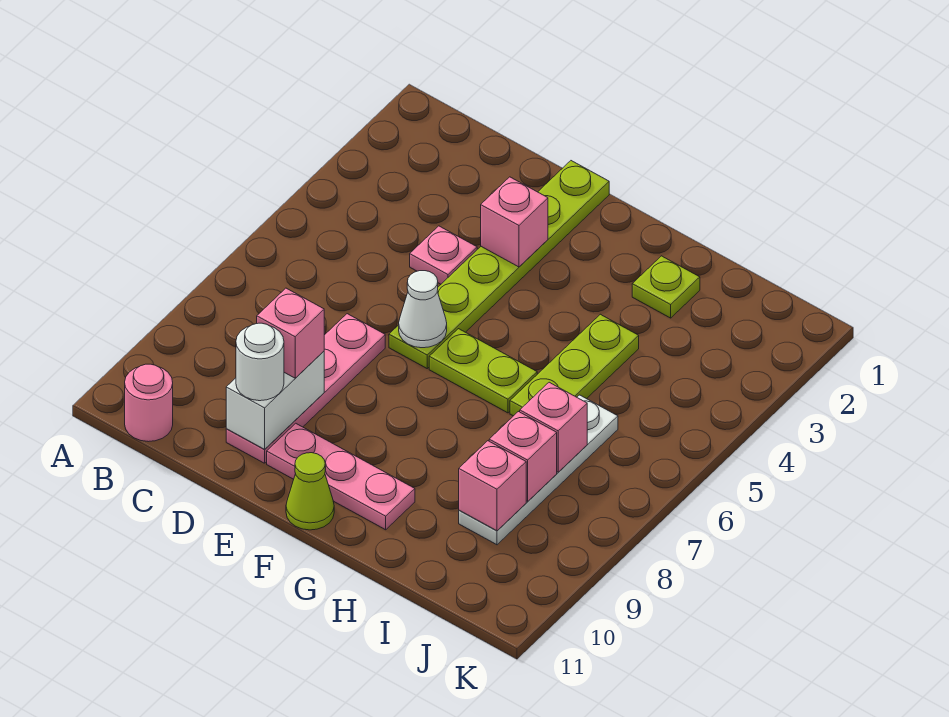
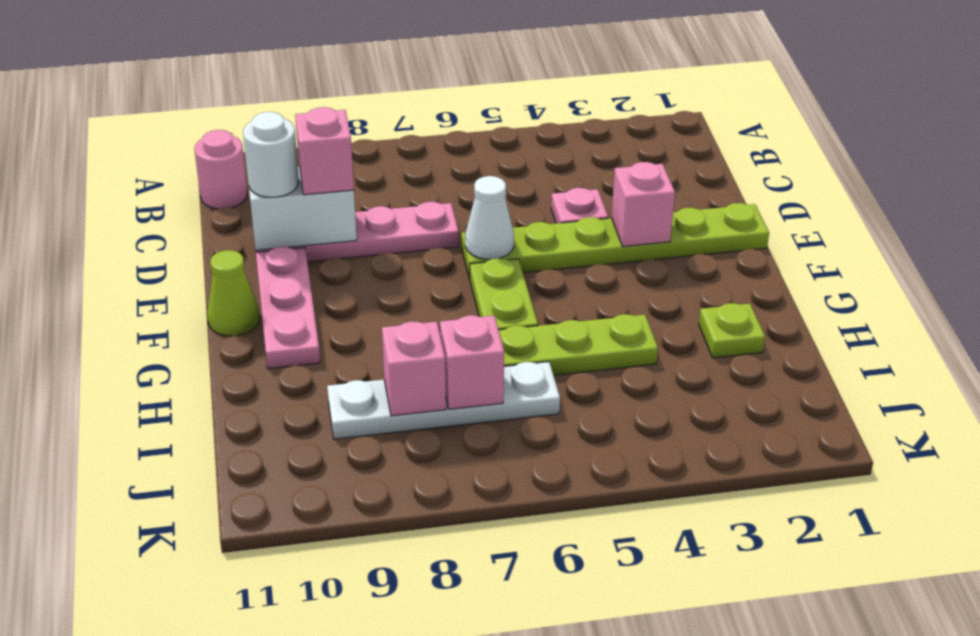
pink brick I9 level 2 -> none

